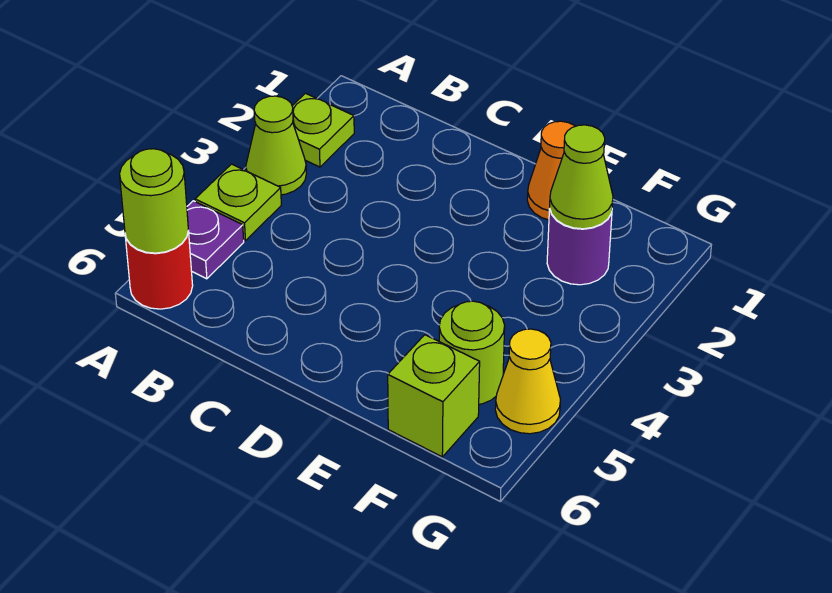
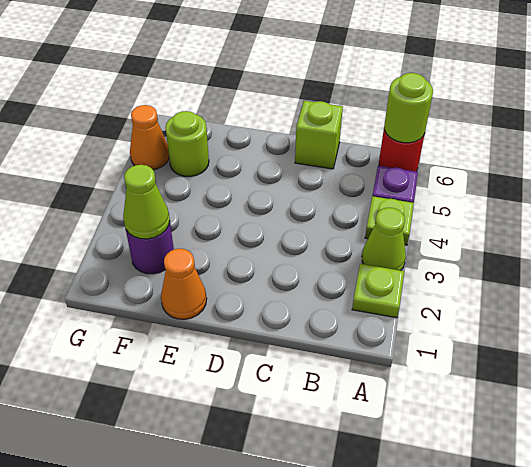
lime brick F6 level 1 -> lime brick C6 level 1
yellow cone G5 level 1 -> orange cone G5 level 1

